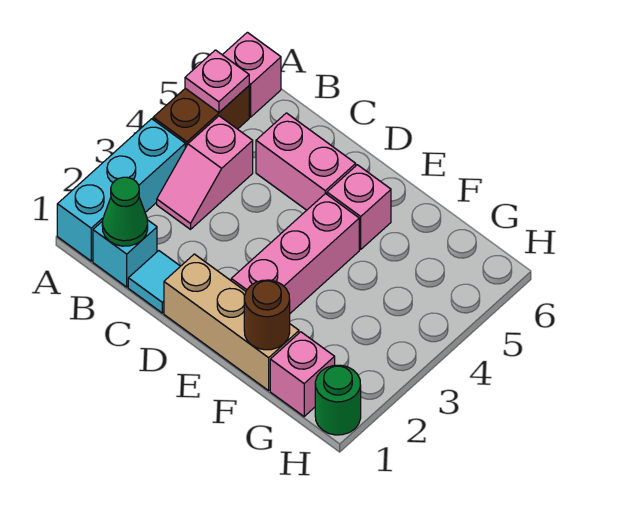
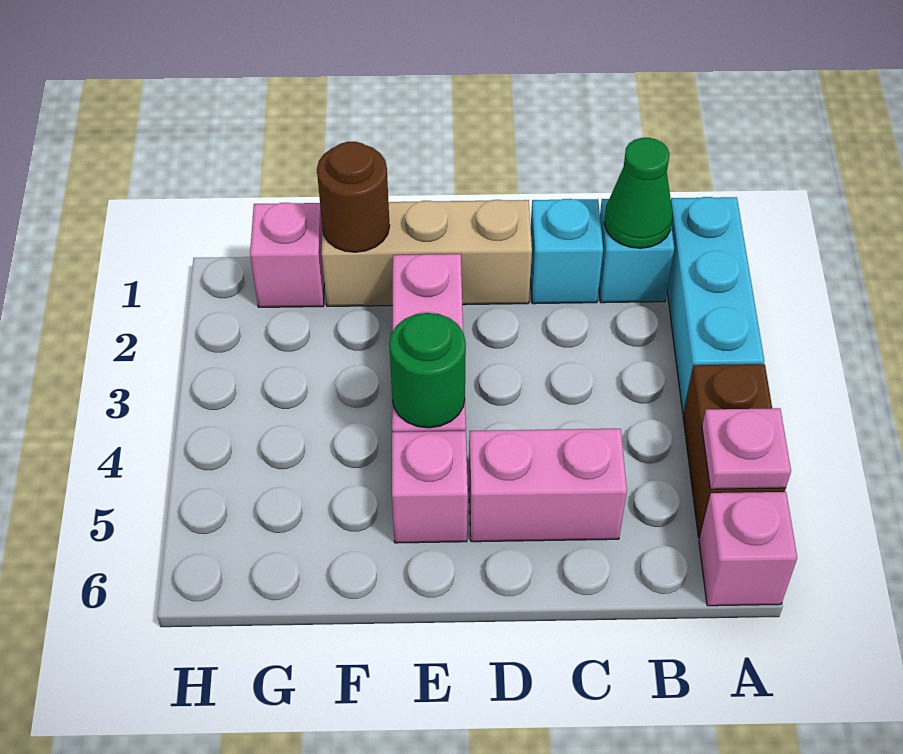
pink slope B3:B4 level 1 top 4 -> none
cyan tile C1 level 1 -> cyan brick C1 level 1
green round brick H1 level 1 -> green round brick E4 level 2

